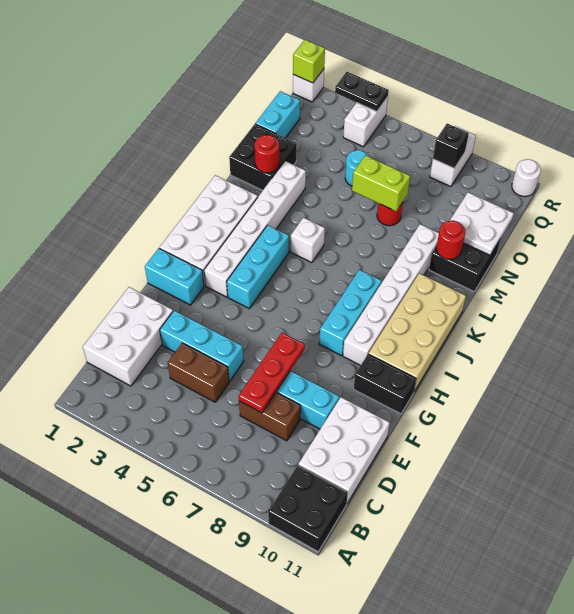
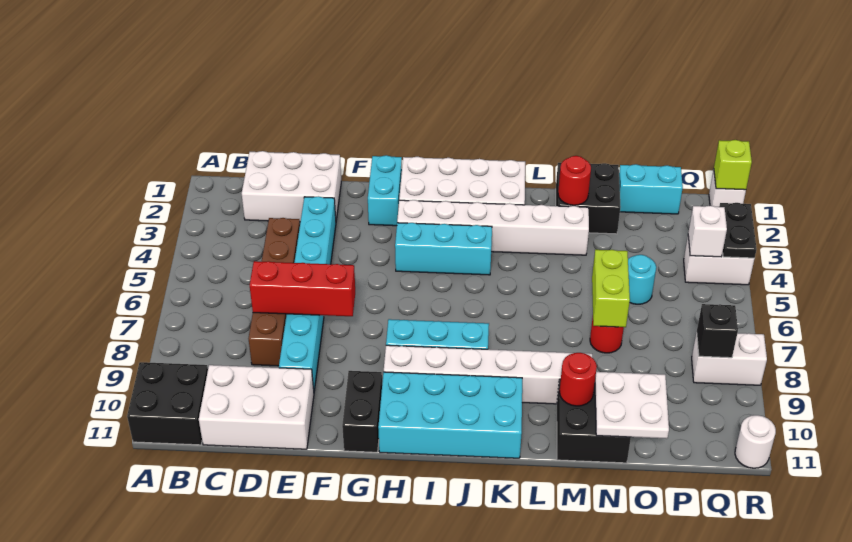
red plate D7:F7 level 2 -> red brick D7:F7 level 2
tan brick H10:K11 level 1 -> cyan brick H10:K11 level 1
white brick K5 level 1 -> white brick Q4 level 2

